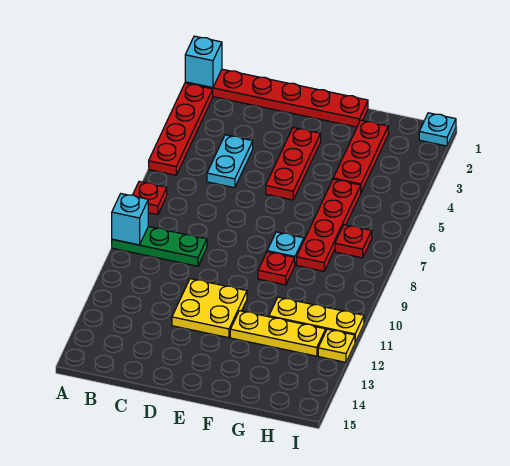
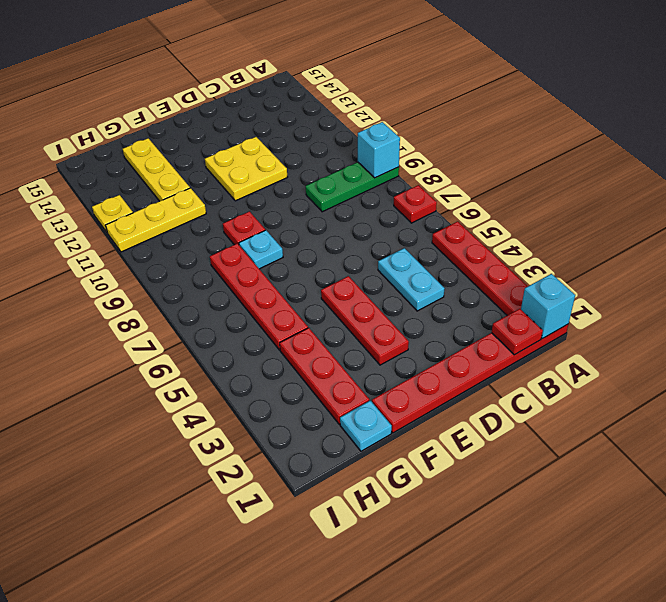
yellow plate F12:H12 level 1 -> yellow plate G12:G14 level 1
red plate H7 level 1 -> red plate B1 level 2
cyan plate I1 level 1 -> cyan plate G1 level 1

